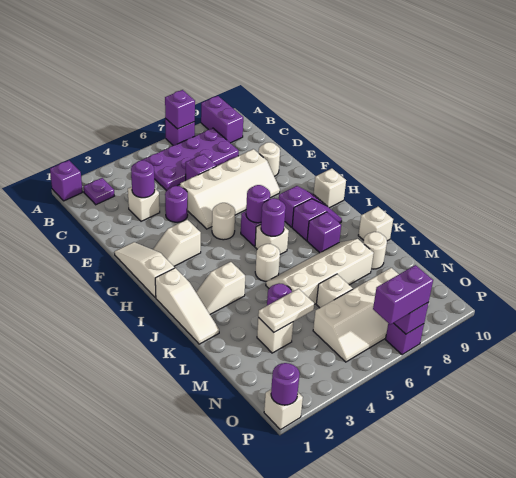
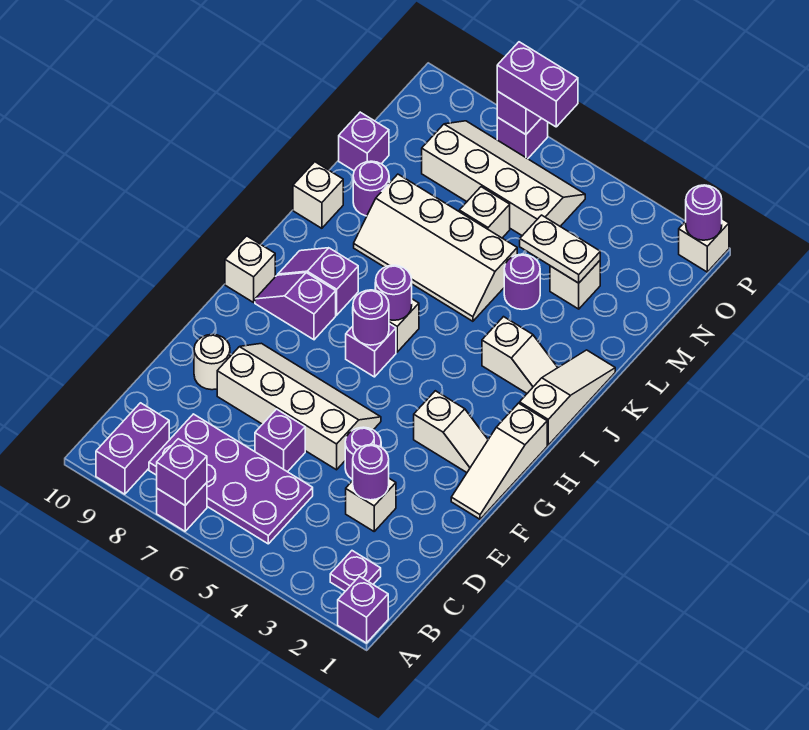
white round brick G5 level 1 -> none
white round brick J5 level 1 -> none
purple brick J8 level 1 -> purple brick M10 level 1
white round brick L9 level 1 -> purple round brick L9 level 1

